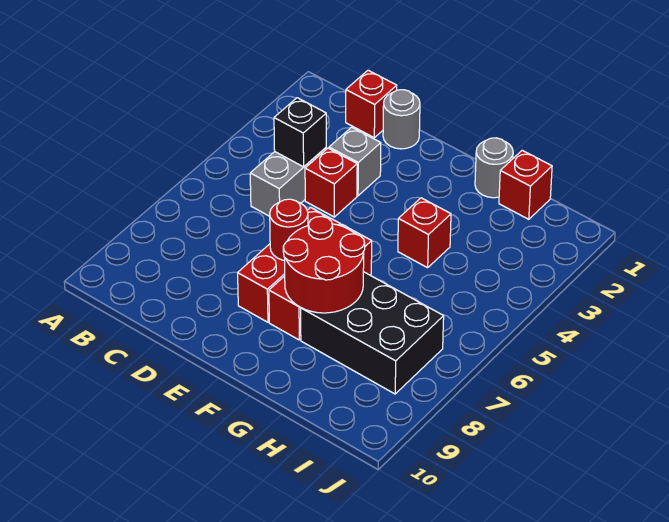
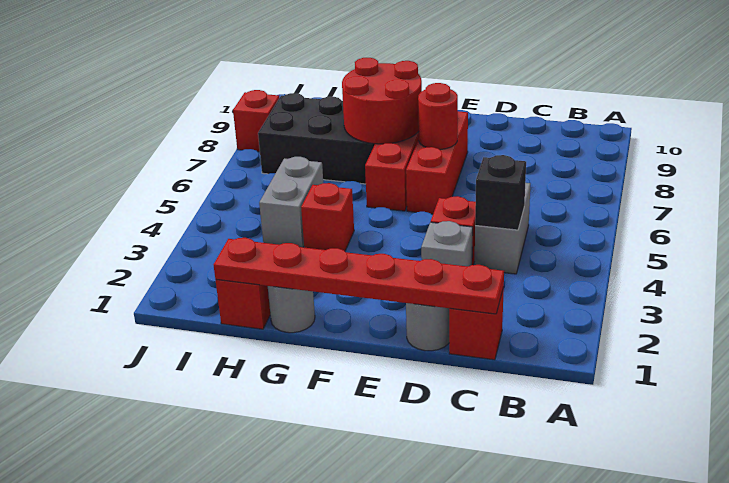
none -> red plate C1:H1 level 2
none -> grey brick H4:H5 level 1
none -> red brick J8 level 1

